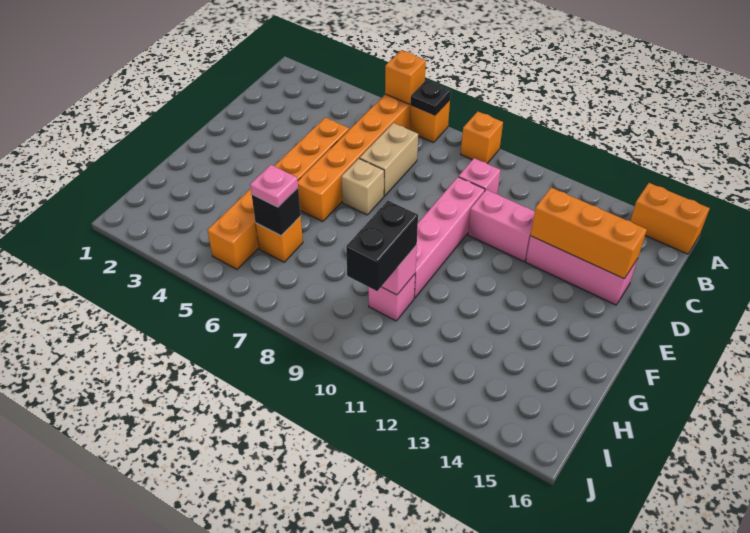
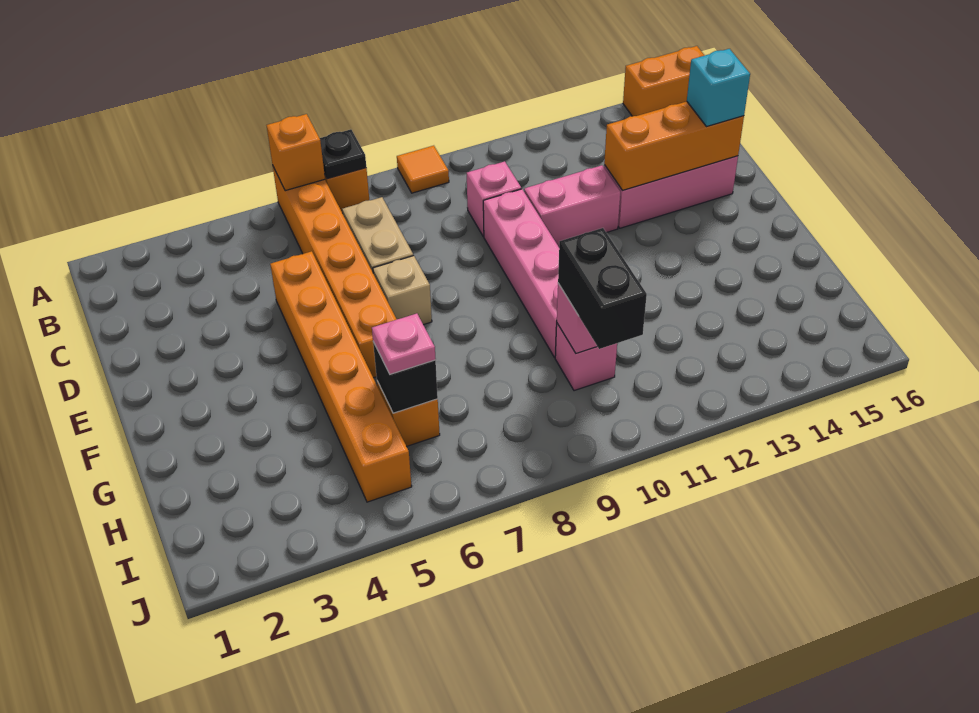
orange brick A9 level 1 -> orange tile A9 level 1
none -> cyan brick D15 level 3

